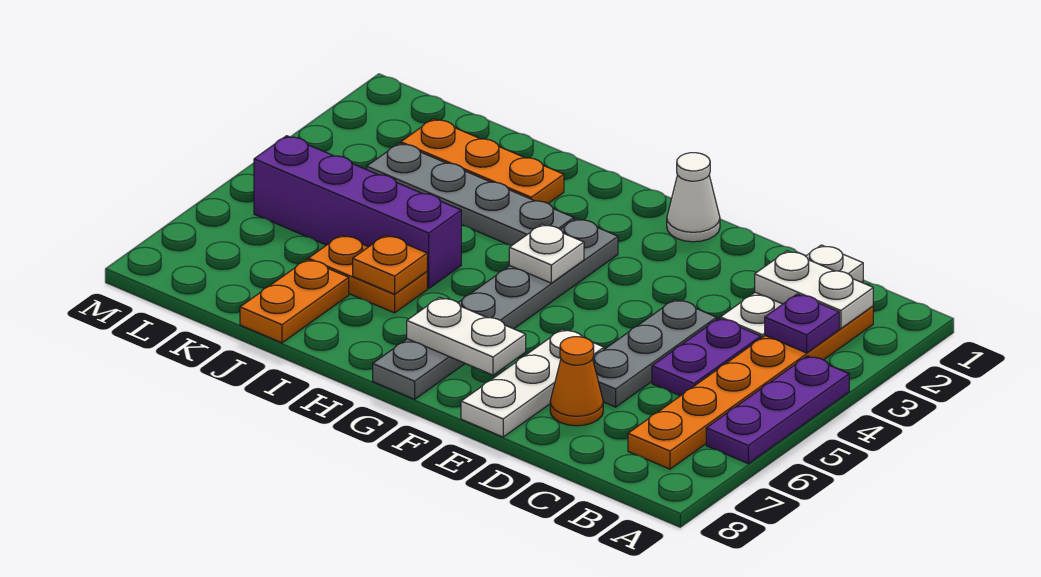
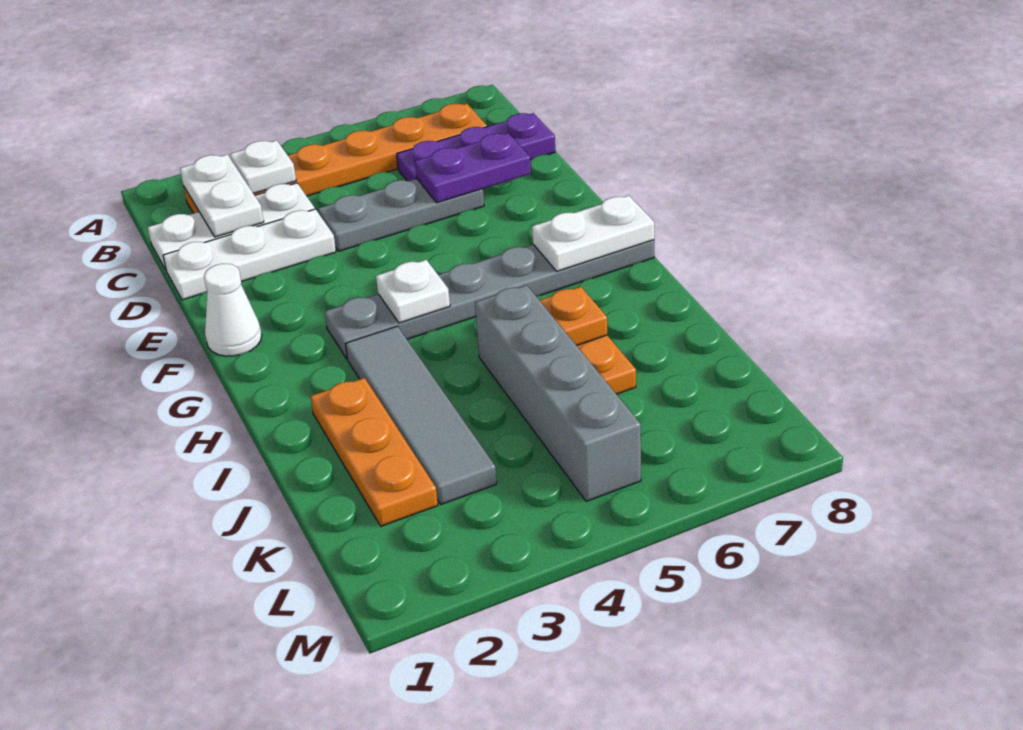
purple plate A4:A6 level 1 -> purple plate C6:C8 level 1
purple plate B3 level 2 -> white plate B3 level 2
purple plate C4:C5 level 1 -> purple plate D6:D7 level 2
orange cone D7 level 1 -> none
white plate E6:E8 level 1 -> white plate D1:D3 level 1
white plate F7:G7 level 2 -> white plate G7:G8 level 2
grey plate H3:K3 level 1 -> grey tile H3:K3 level 1
purple brick I5:L5 level 1 -> grey brick I5:L5 level 1
orange plate J7:J8 level 1 -> none

